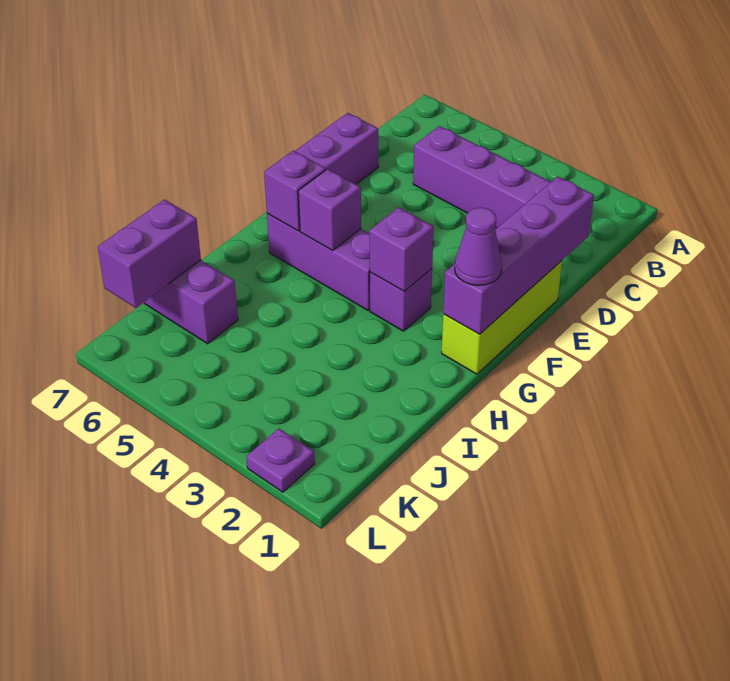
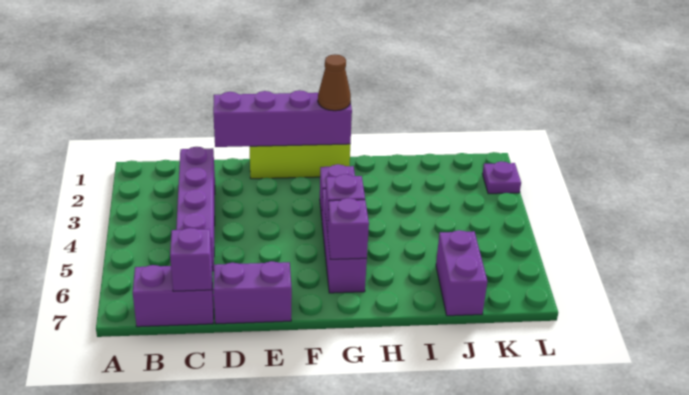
purple cone G1 level 3 -> brown cone G1 level 3
purple brick G3 level 2 -> purple brick C7 level 2
purple brick J7:K7 level 2 -> purple brick B7:C7 level 1

